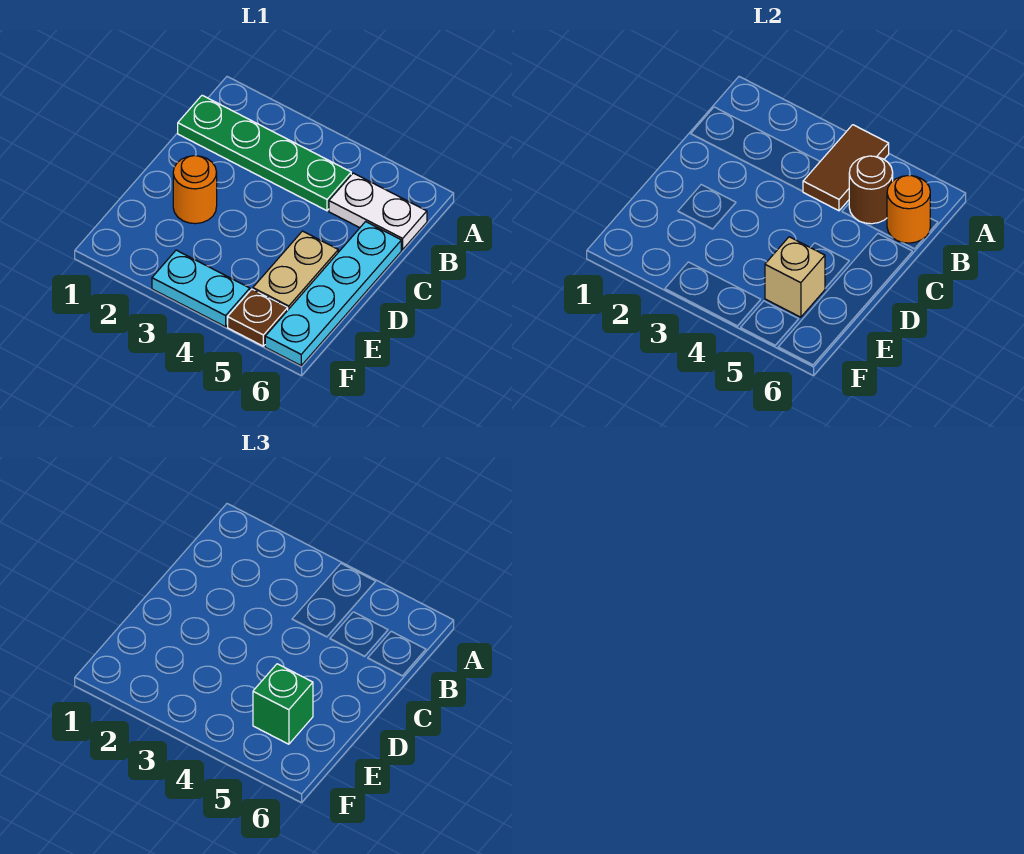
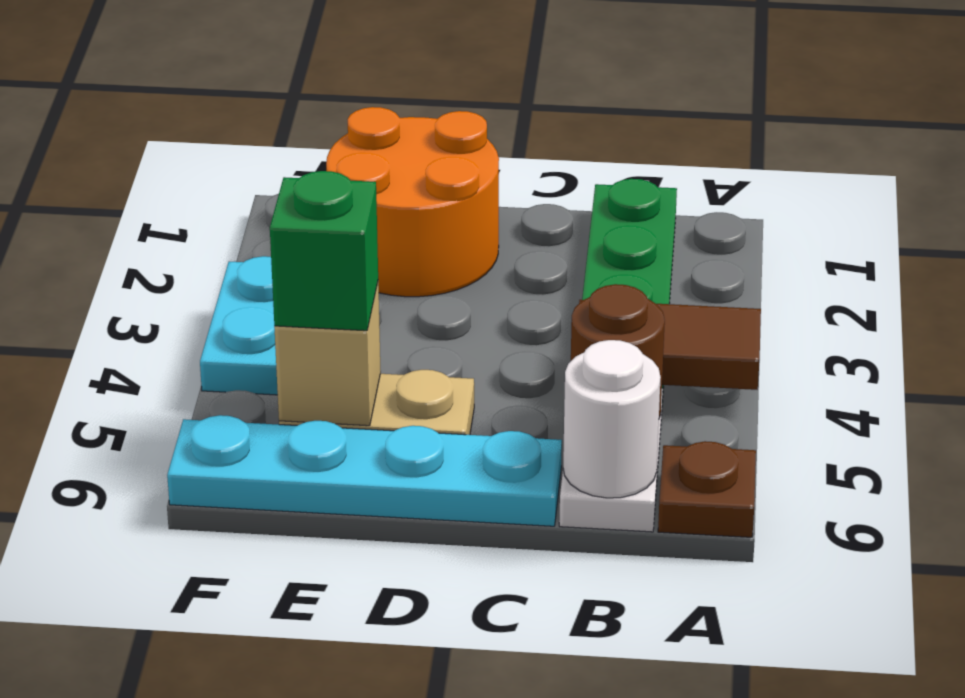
orange round brick B6 level 2 -> white round brick B6 level 2
orange round brick D2 level 1 -> orange round brick D1:E2 level 1
brown plate F5 level 1 -> brown plate A6 level 1

